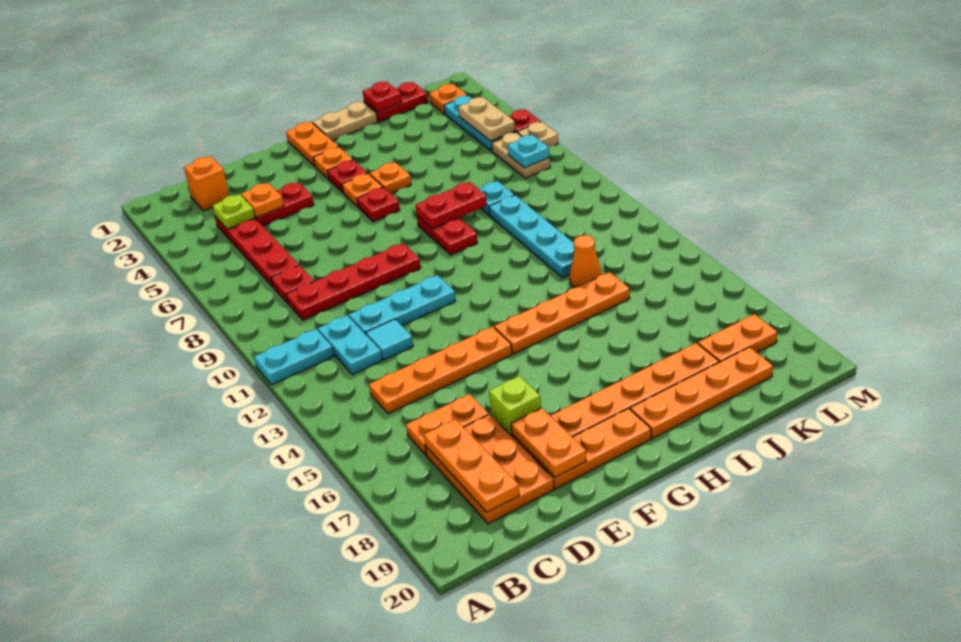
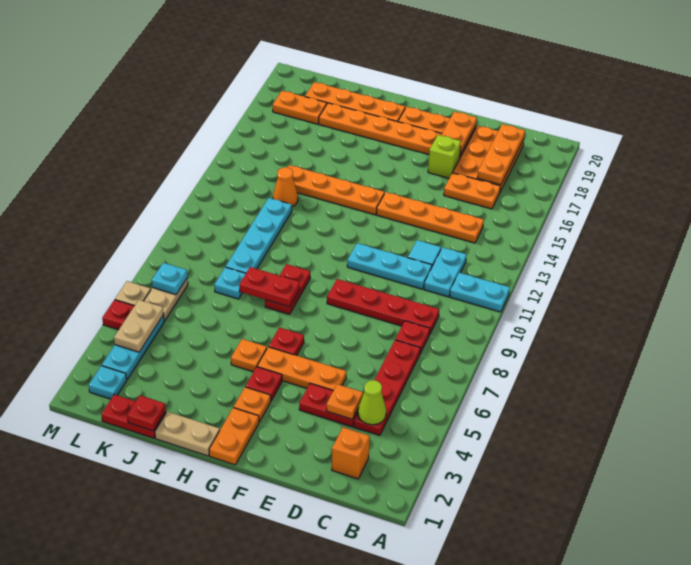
lime plate C4 level 2 -> lime cone C4 level 2
orange plate G5 level 1 -> orange plate E5:G5 level 1
orange plate L2 level 1 -> cyan plate L2 level 1

